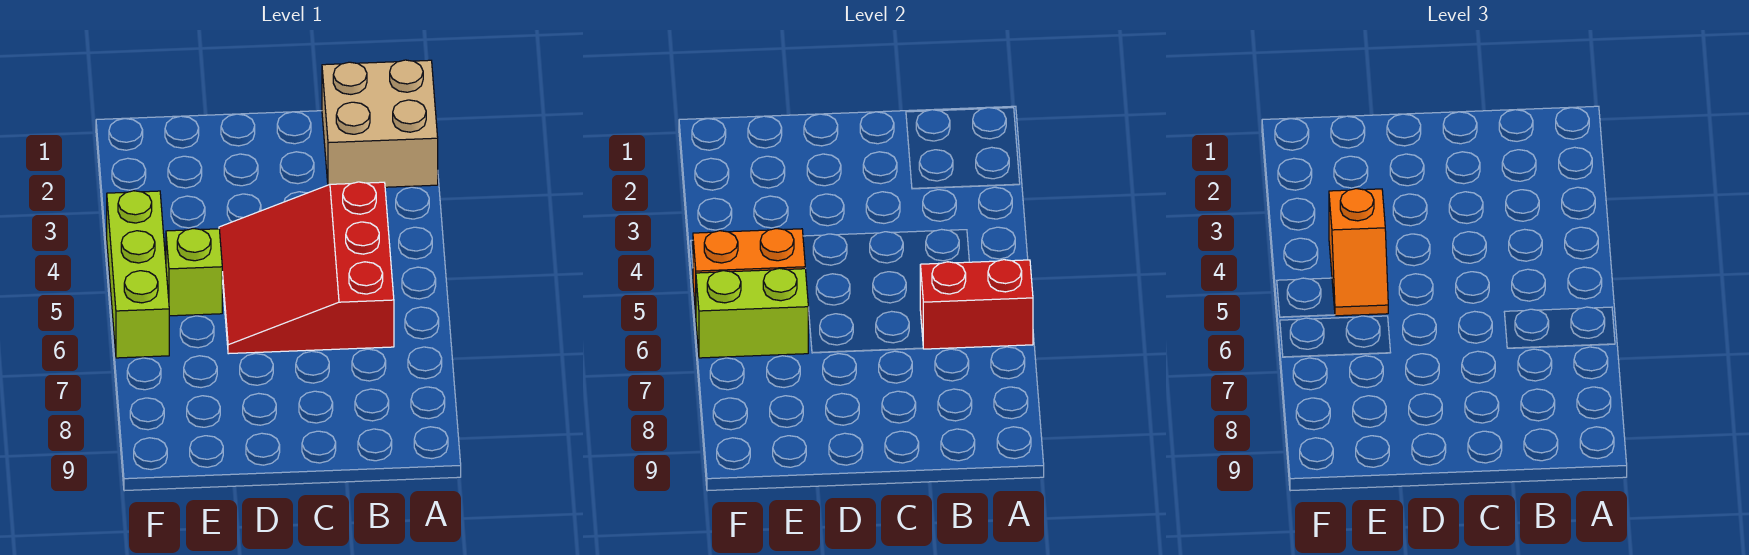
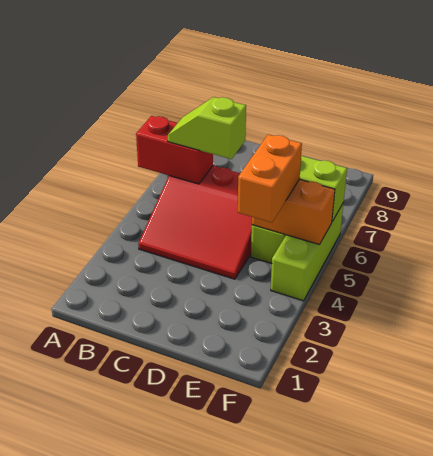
tan brick A1:B2 level 1 -> none
red slope B4:D6 level 1 top B -> red slope B4:D6 level 1 top 6
none -> lime slope B6:C6 level 3 top C
orange slope E4:E5 level 3 top 4 -> orange brick E4:E5 level 3

